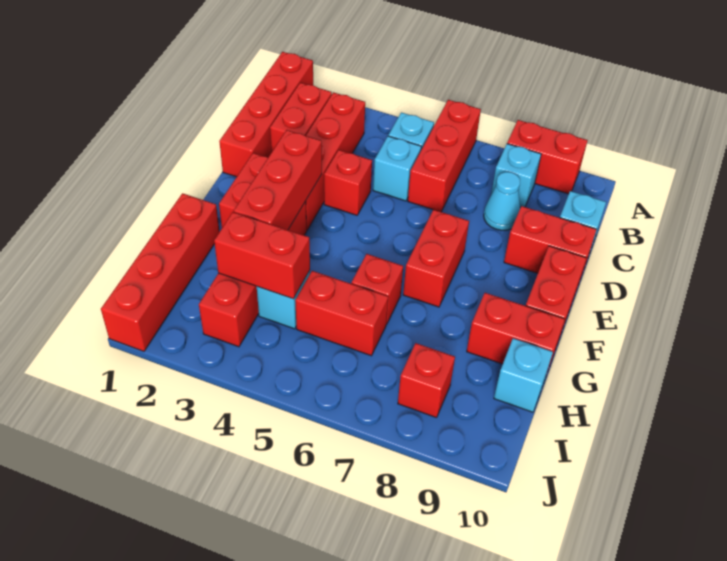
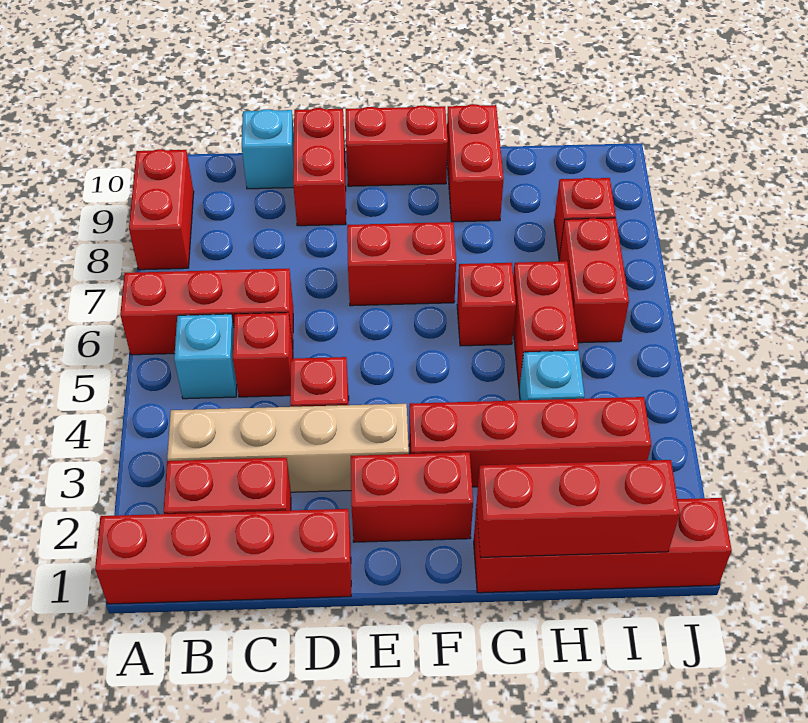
red brick B3:E3 level 1 -> tan brick B3:E3 level 1
cyan brick B8 level 1 -> none
cyan brick C5 level 1 -> red brick C5 level 1
cyan cone C8 level 1 -> none
red brick E3:G3 level 2 -> red brick G1:I1 level 2
red brick H3:H4 level 2 -> red brick I6:I7 level 1
cyan brick H10 level 1 -> none

